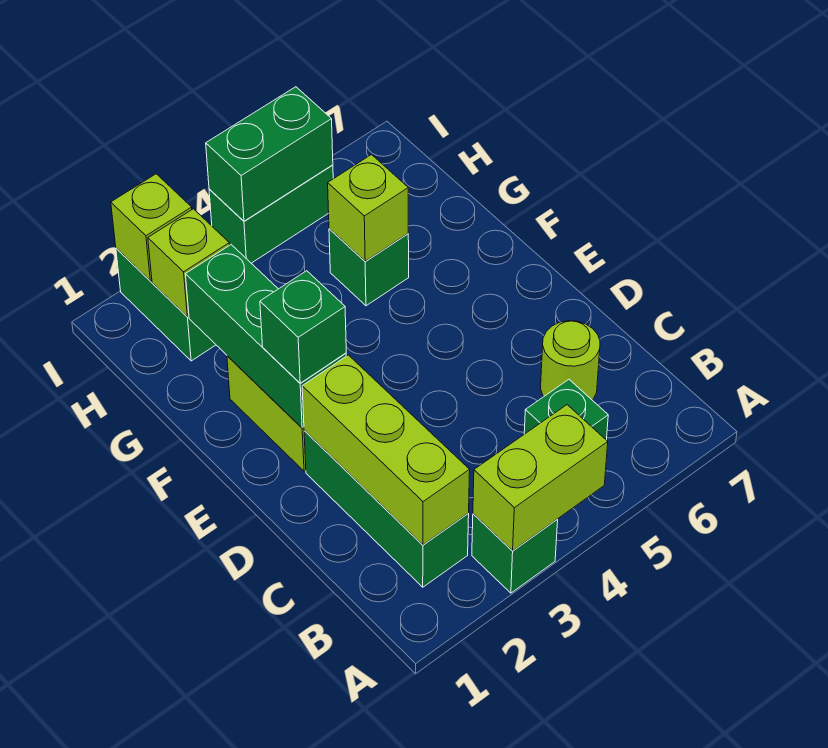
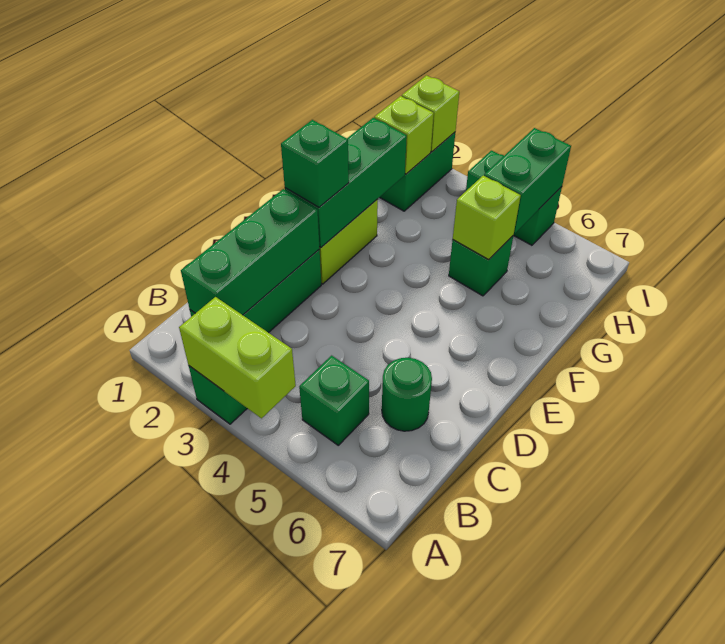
lime brick B2:D2 level 2 -> green brick B2:D2 level 2
lime round brick C6 level 1 -> green round brick C6 level 1
green brick I4:I5 level 2 -> green brick H5:I5 level 2

